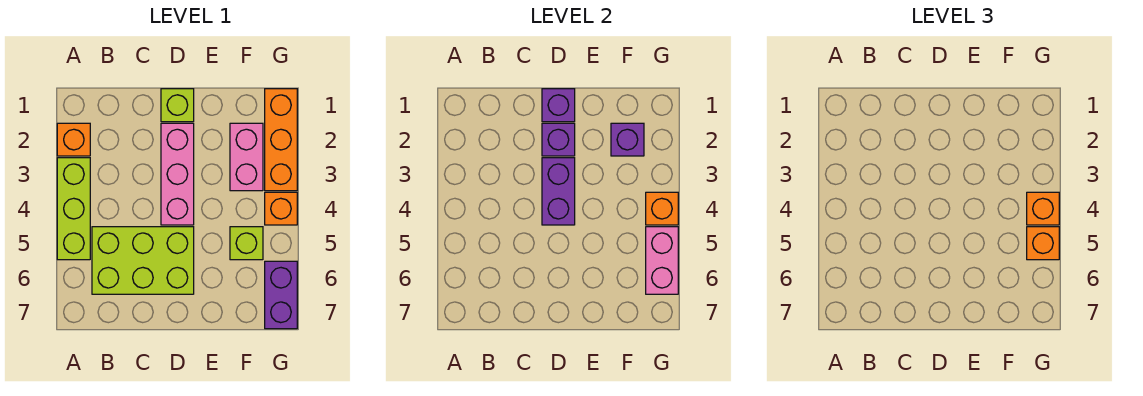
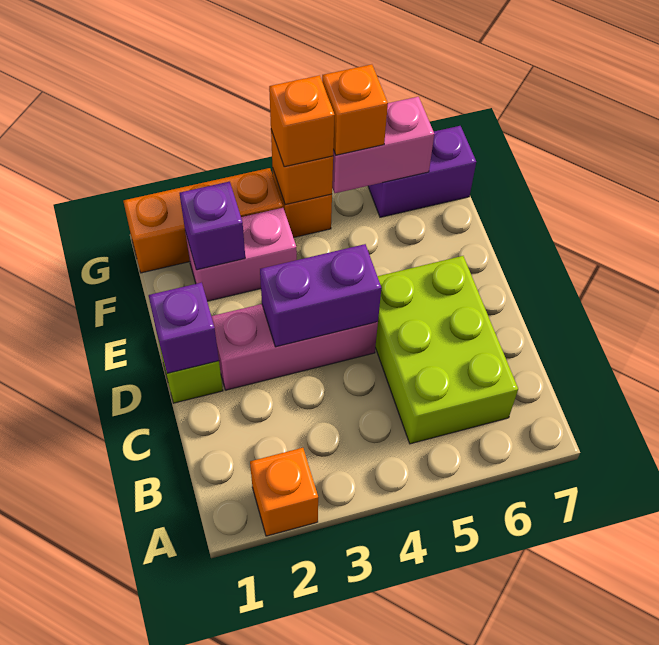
lime brick A3:A5 level 1 -> none
purple brick D2 level 2 -> none
lime brick F5 level 1 -> none

